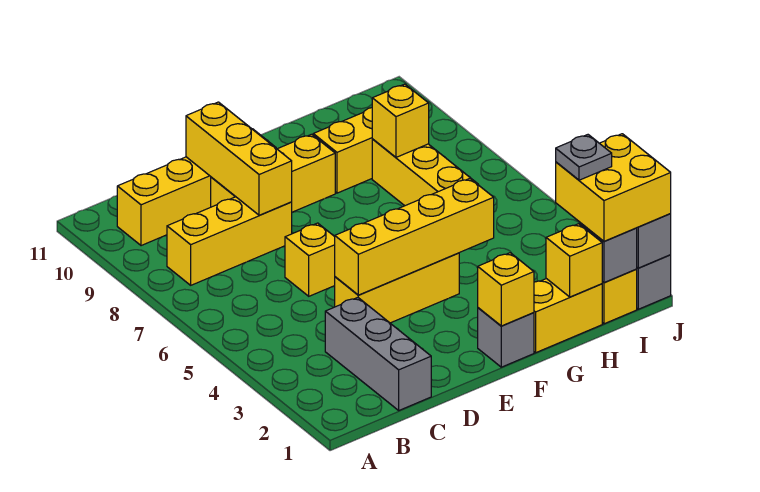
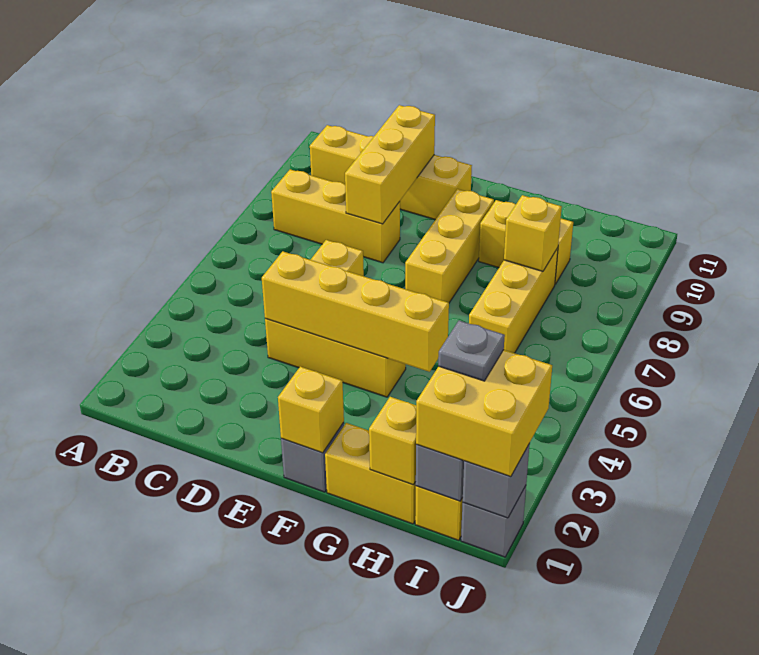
grey brick C1:C3 level 1 -> none
yellow brick D9:F9 level 1 -> yellow brick F7:F9 level 1

